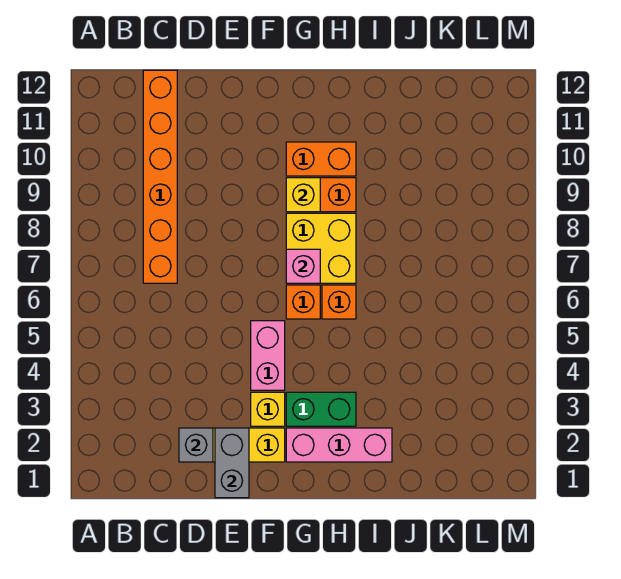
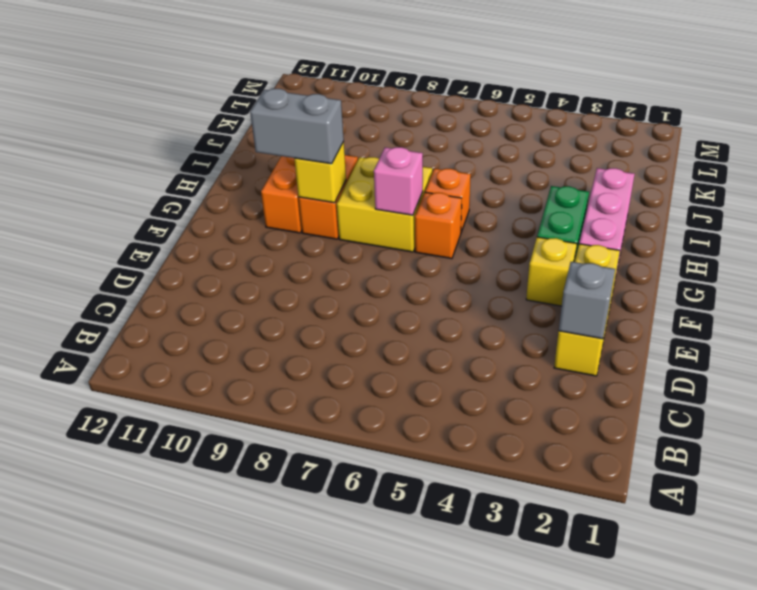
orange brick C7:C12 level 1 -> none
grey brick E1:E2 level 2 -> grey brick G9:G10 level 3
pink brick F4:F5 level 1 -> none

